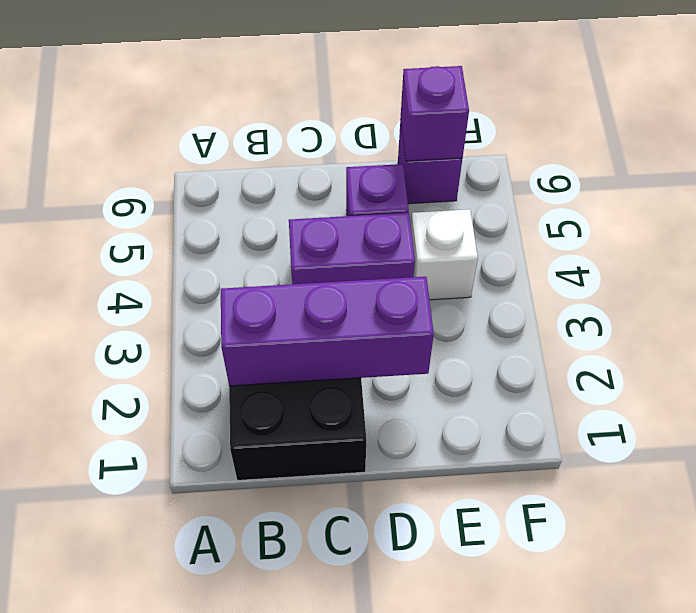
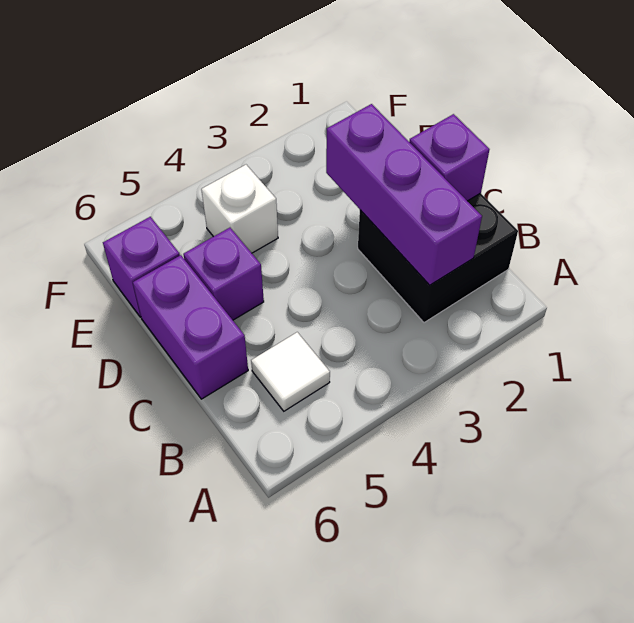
none -> white tile B5 level 1
purple brick C4:D4 level 1 -> purple brick C6:D6 level 1
purple brick E6 level 2 -> purple brick C1 level 2

